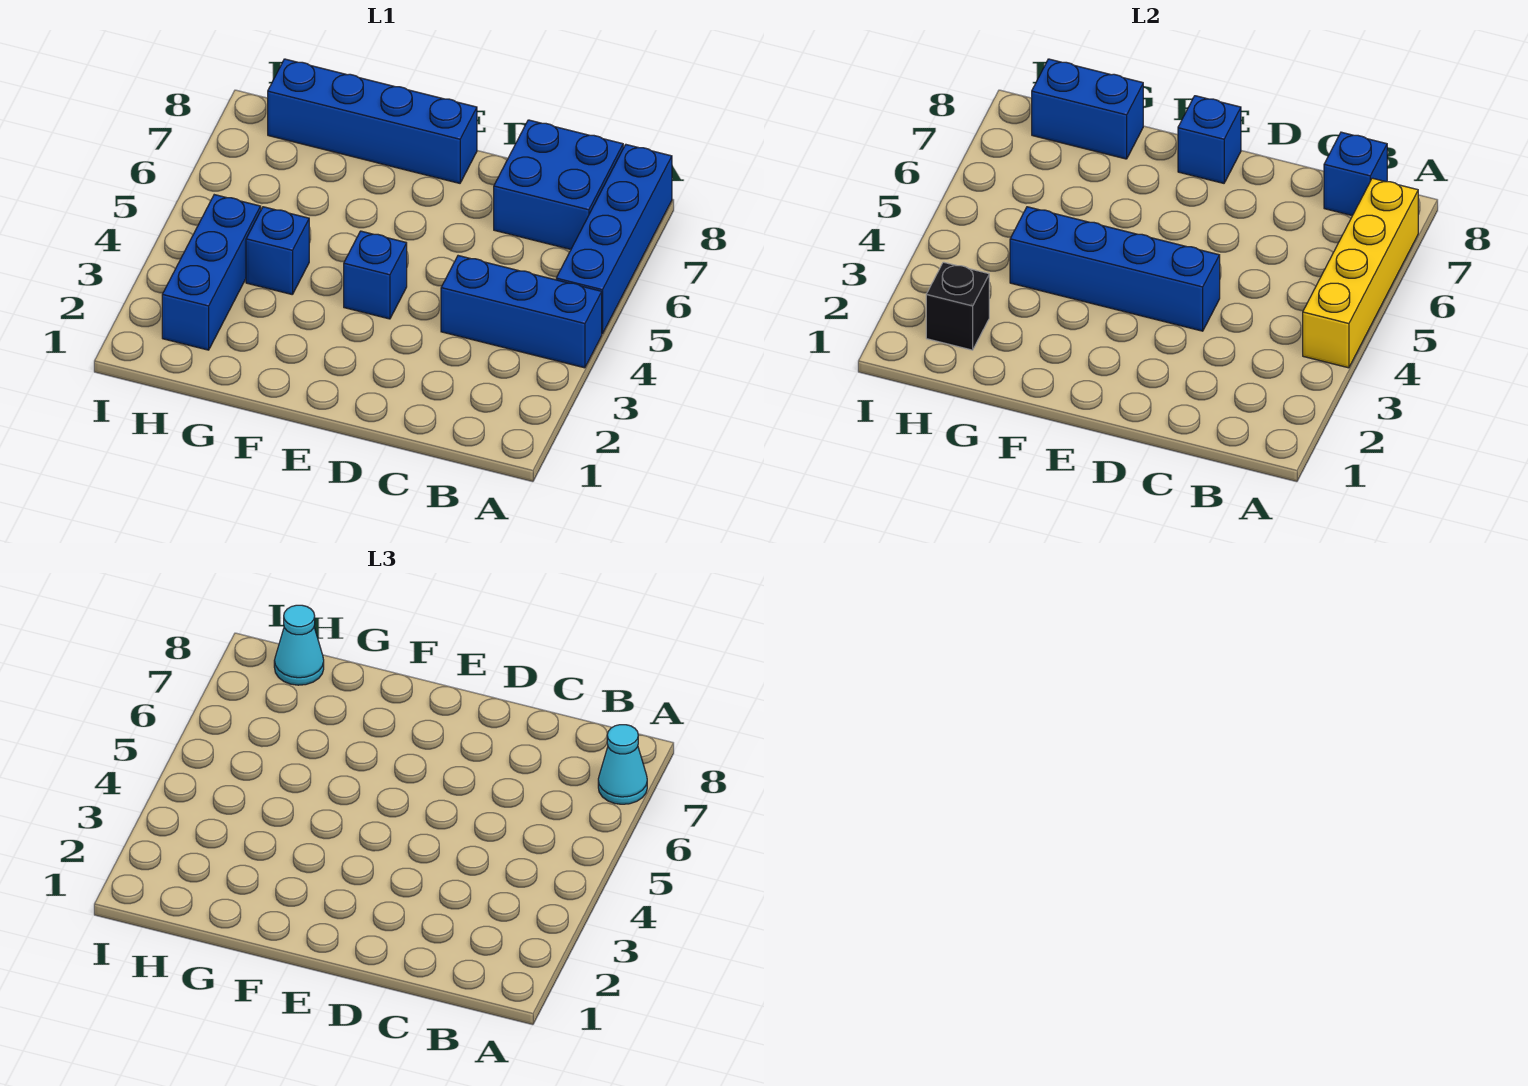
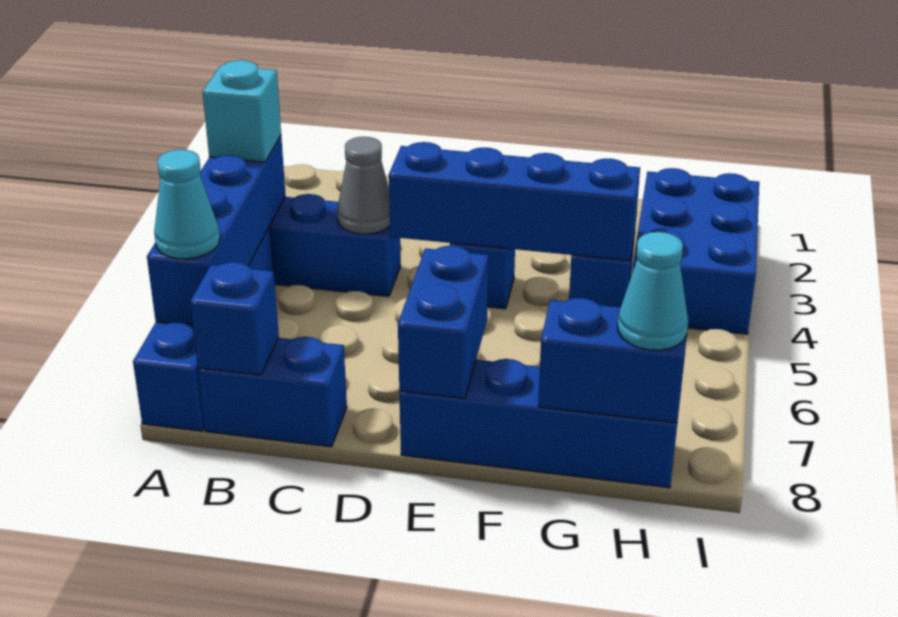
yellow brick A4:A7 level 2 -> blue brick A4:A7 level 2
none -> cyan brick A4 level 3
blue brick B7:C8 level 1 -> blue brick B8:C8 level 1
none -> grey cone C4 level 2
blue brick E8 level 2 -> blue brick E7:E8 level 2
blue brick H2:H4 level 1 -> blue brick H2:I4 level 1
black brick H2 level 2 -> none

